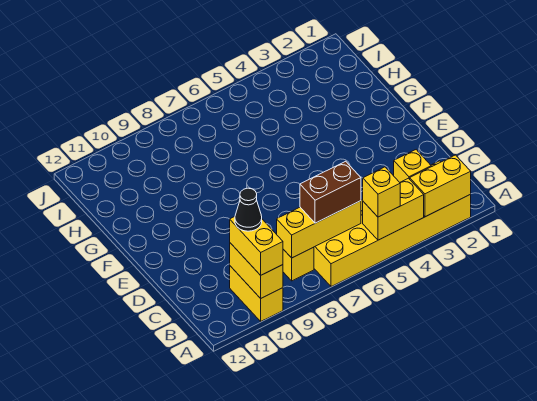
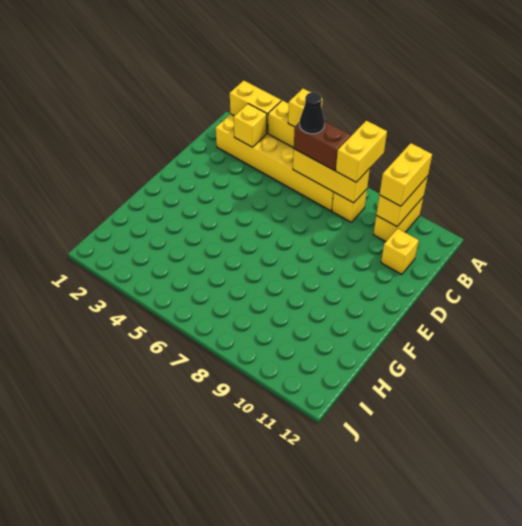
none -> yellow brick A8:B8 level 3
black cone B10 level 4 -> black cone B6 level 4
none -> yellow brick C11 level 1

